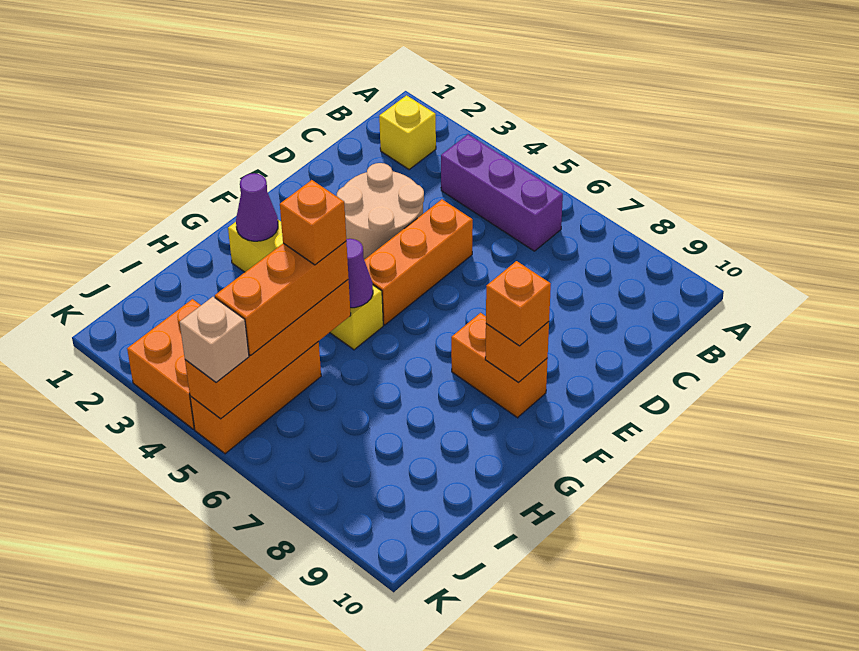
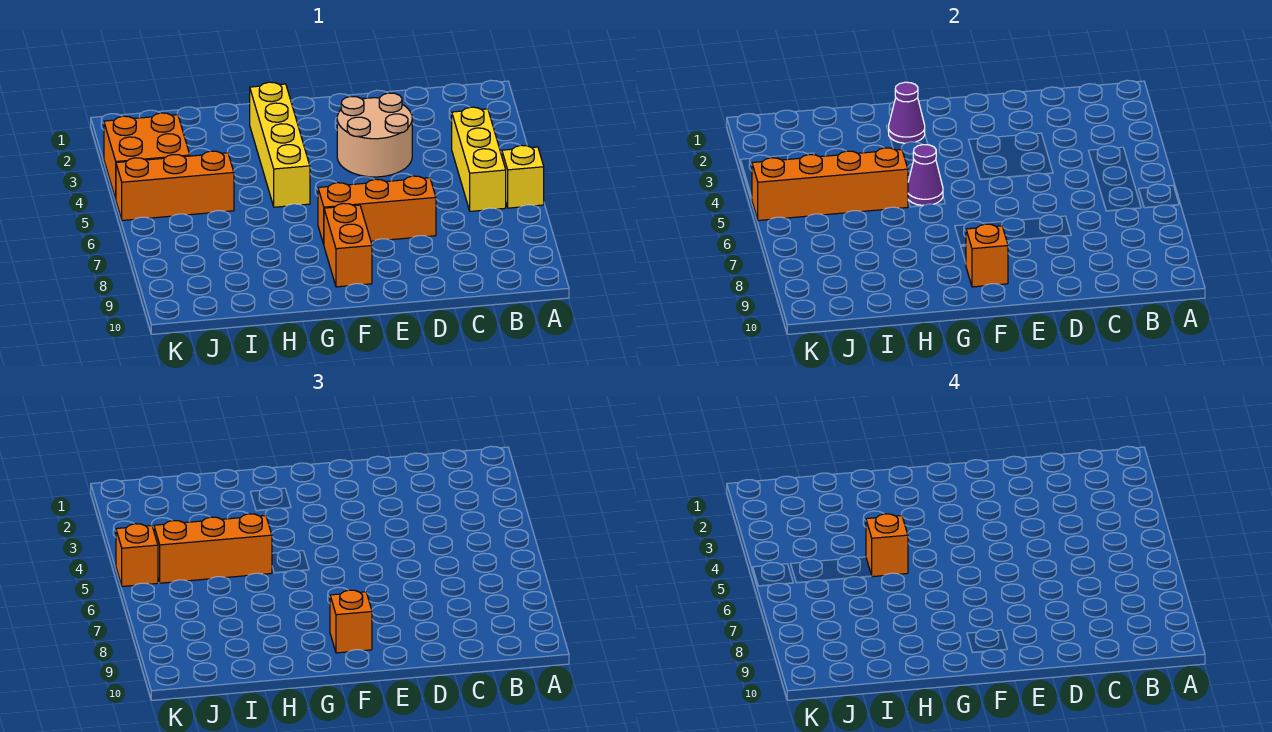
yellow brick B2 level 1 -> yellow brick A6 level 1
purple brick B4:B6 level 1 -> yellow brick B4:B6 level 1
orange brick D5:F5 level 1 -> orange brick D7:F7 level 1
tan brick K5 level 3 -> orange brick K5 level 3

